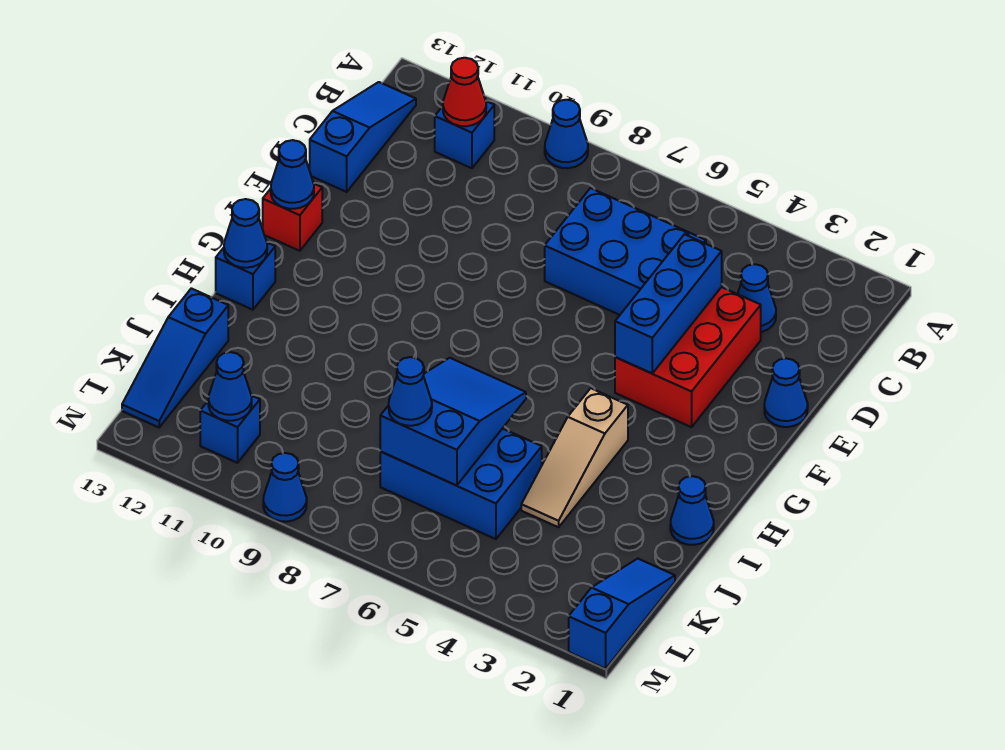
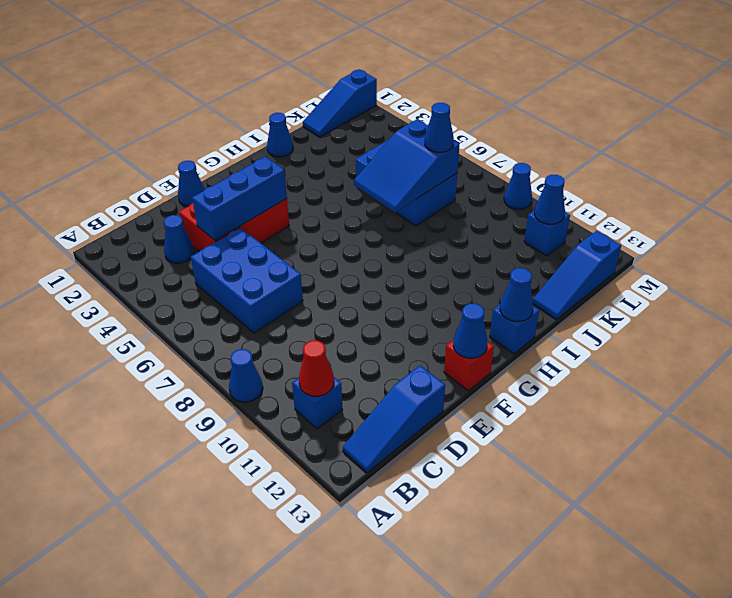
tan slope H4:J4 level 1 top H -> none
blue slope J13:L13 level 1 top J -> blue slope J13:L13 level 1 top L

